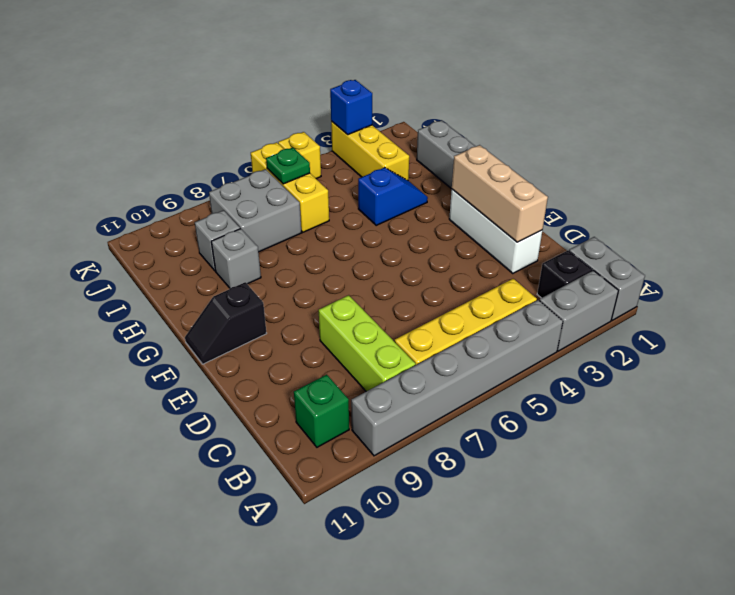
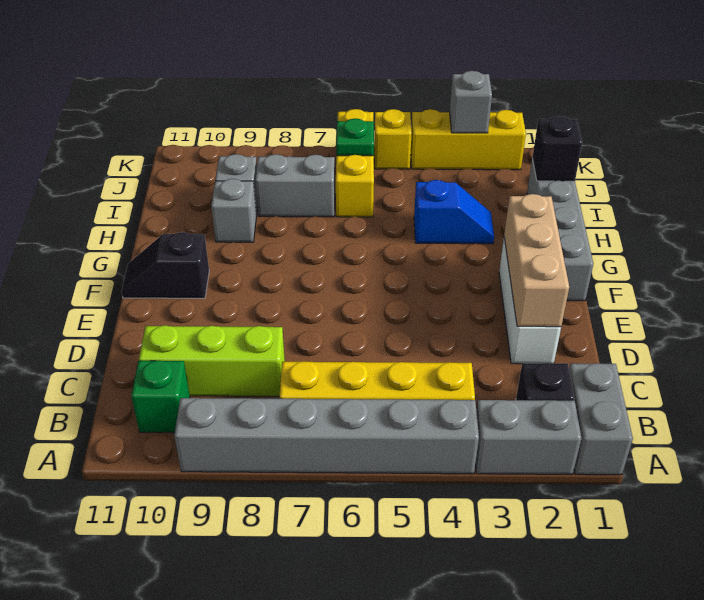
lime brick B8:D8 level 1 -> lime brick C8:C10 level 1
none -> black brick I1 level 2
yellow brick I3:K3 level 1 -> yellow brick K2:K4 level 1
grey brick I7:J8 level 1 -> grey brick I7:I8 level 1
blue brick K3 level 2 -> grey brick K3 level 2

